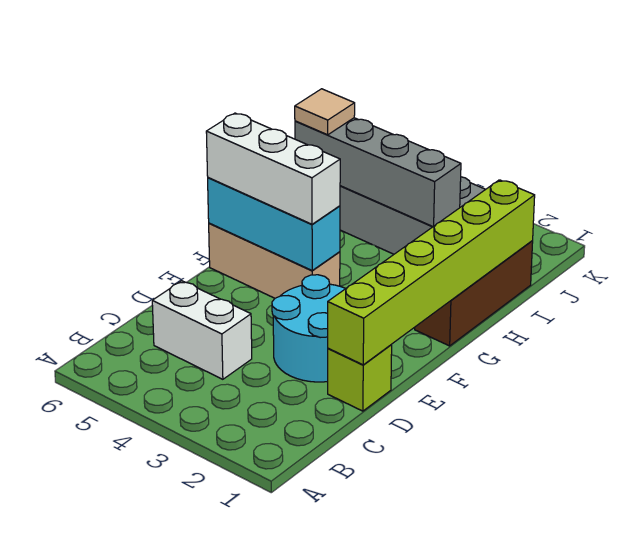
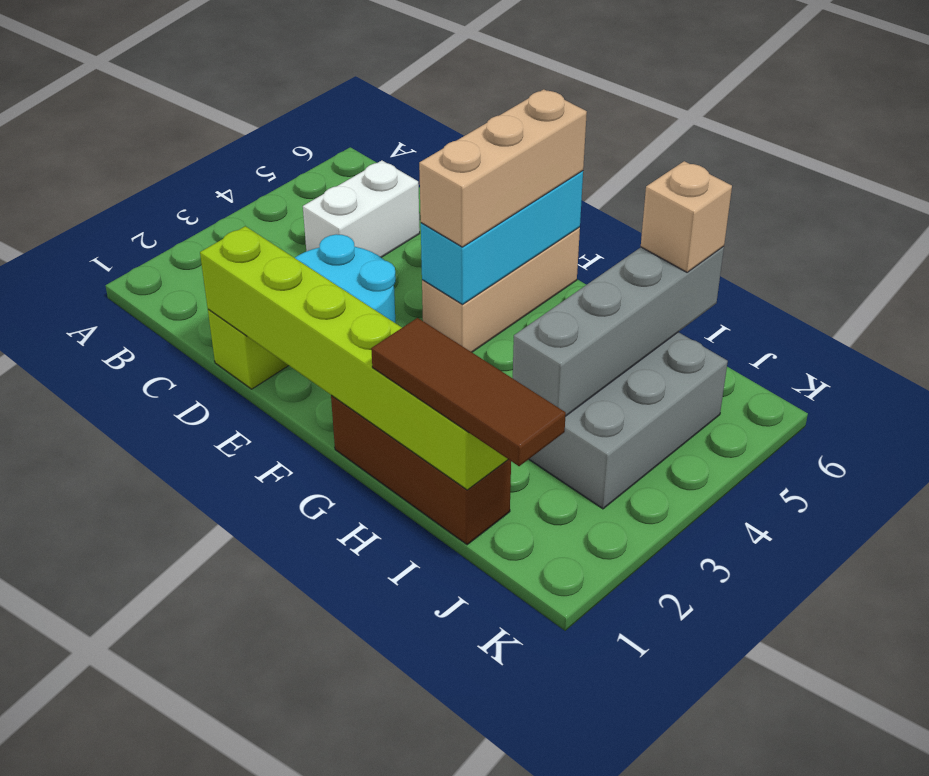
white brick F4:F6 level 3 -> tan brick F4:F6 level 3
none -> brown tile H1:J1 level 3
tan tile I6 level 3 -> tan brick I6 level 3

